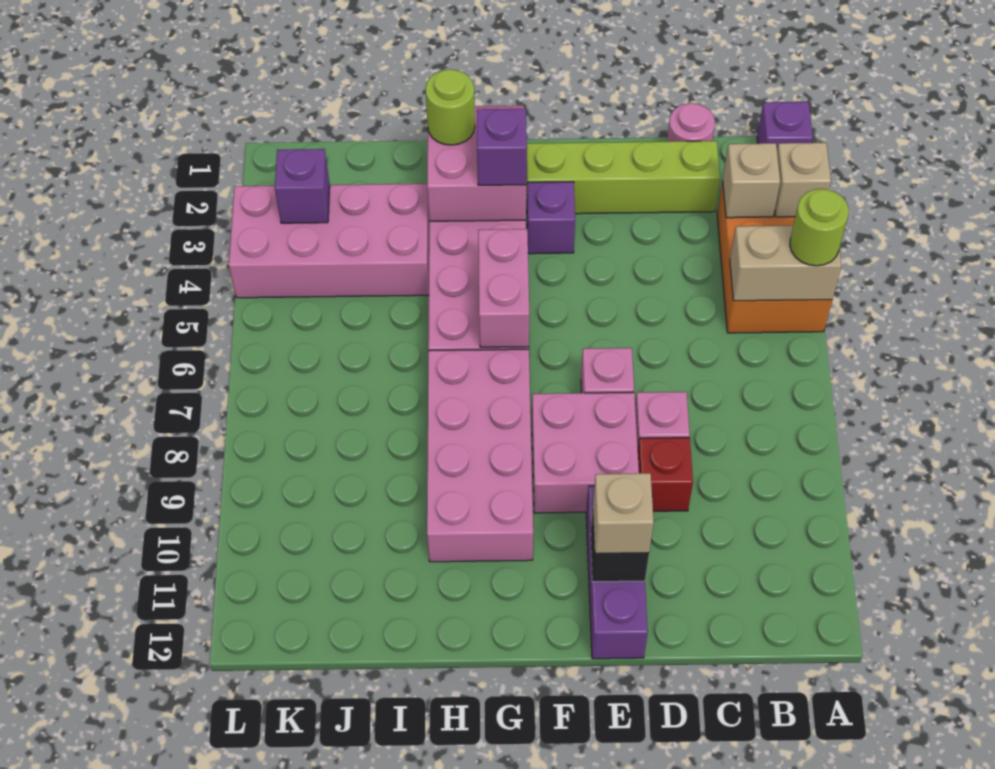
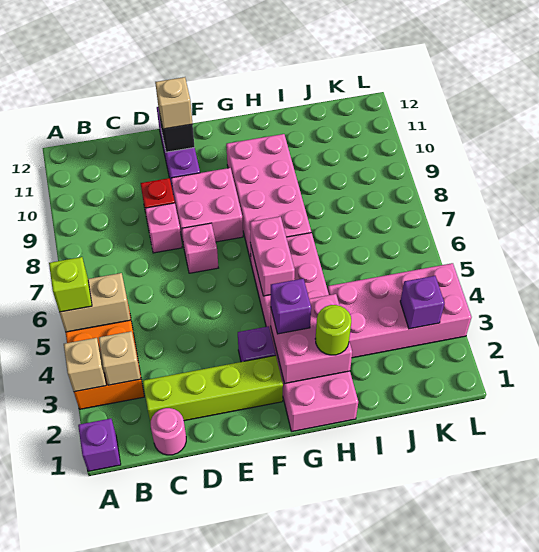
lime round brick A5 level 3 -> lime brick A5 level 3

